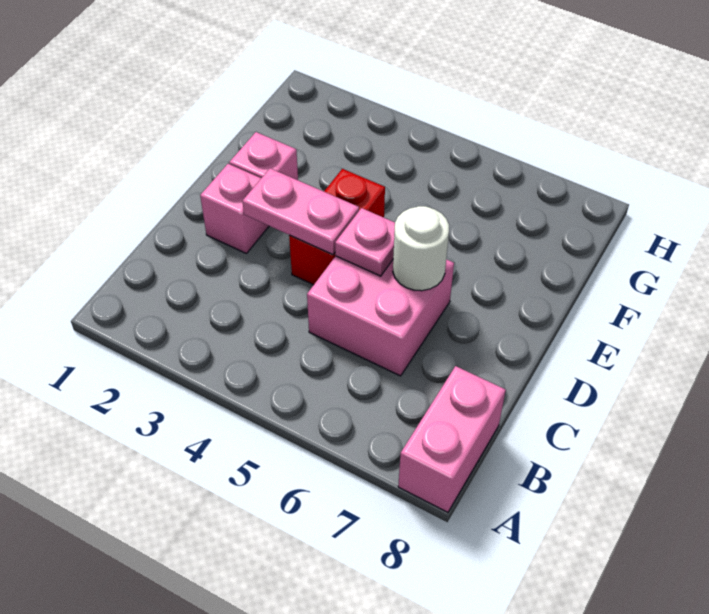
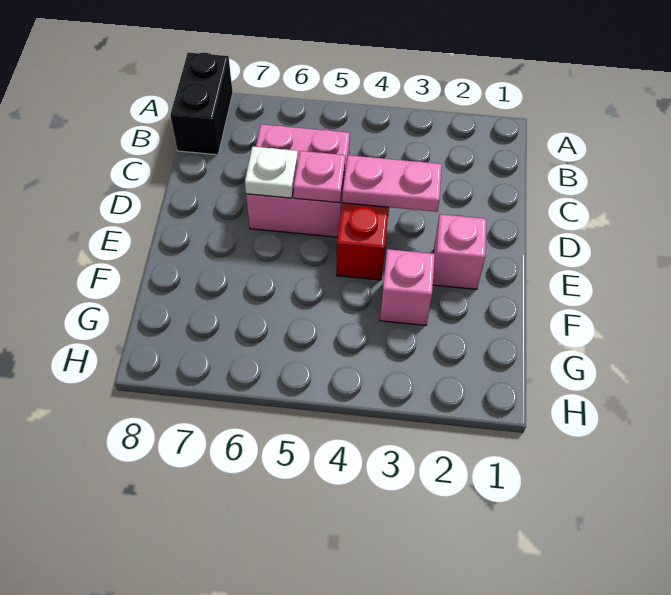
pink brick A8:B8 level 1 -> black brick A8:B8 level 1
pink brick D2 level 1 -> pink brick F3 level 1
white round brick D6 level 2 -> white plate D6 level 2

